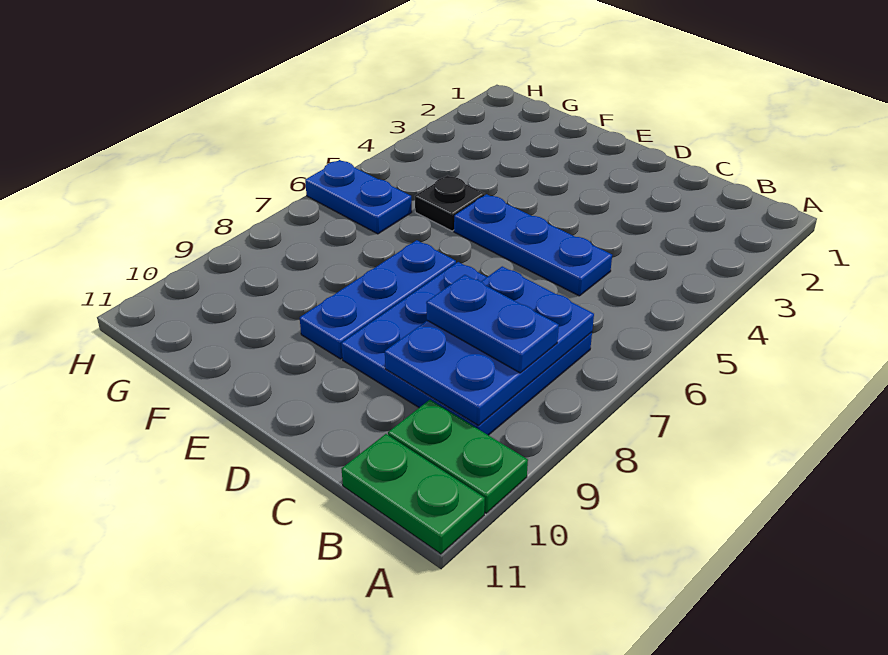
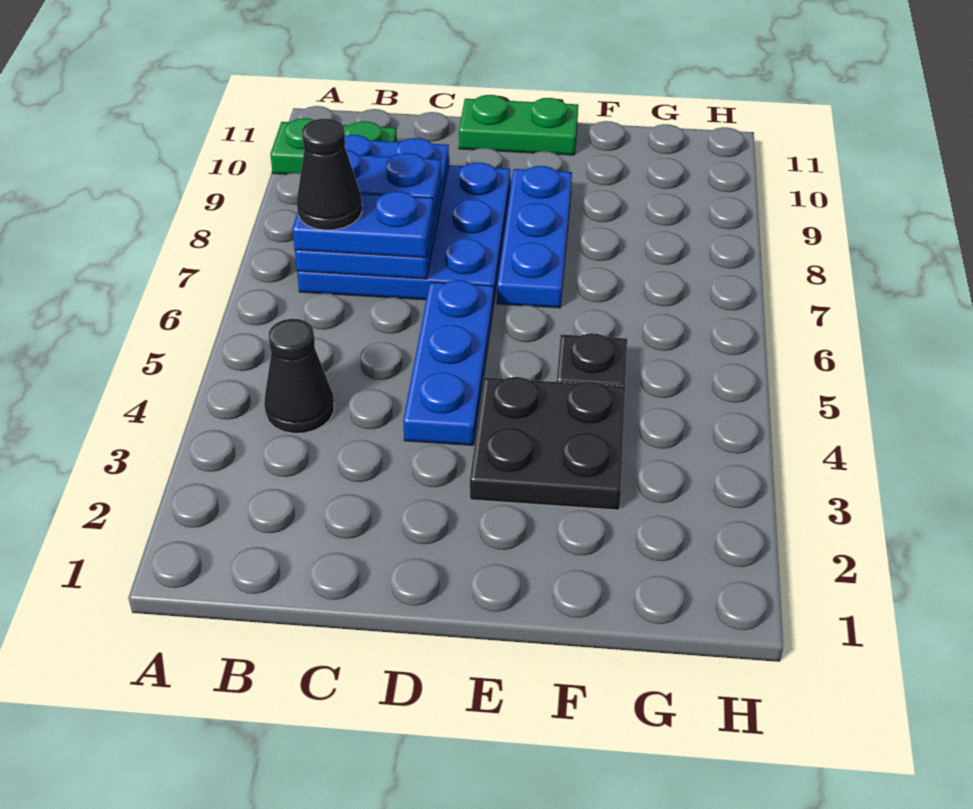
green plate A11:B11 level 1 -> green plate D11:E11 level 1
none -> black cone B4 level 1
none -> black cone B7 level 4
blue plate C5:E5 level 1 -> blue plate D4:D6 level 1
none -> black plate E3:F4 level 1
blue plate G6:H6 level 1 -> blue plate B7:C7 level 3

